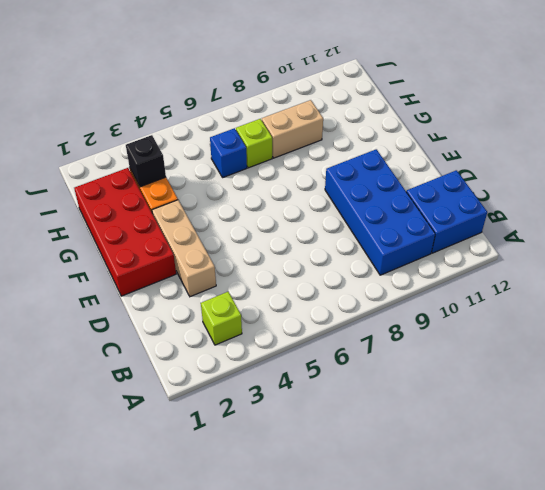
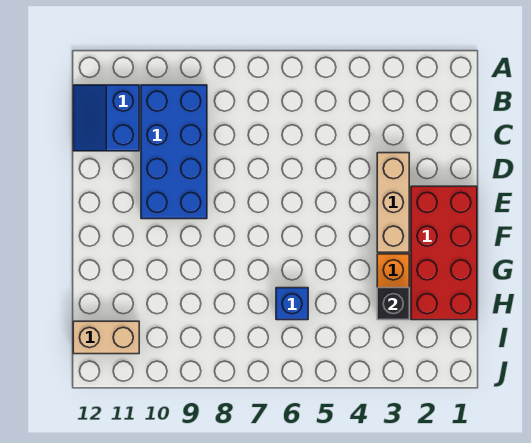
lime brick B3 level 1 -> none
blue brick B11:C12 level 1 -> blue slope B11:C12 level 1 top 11
lime brick H7 level 1 -> none
tan brick H8:H9 level 1 -> tan brick I11:I12 level 1

